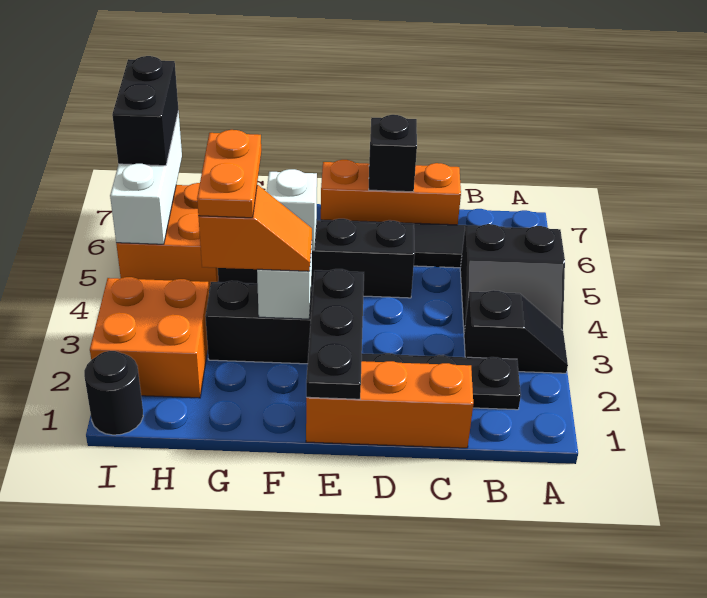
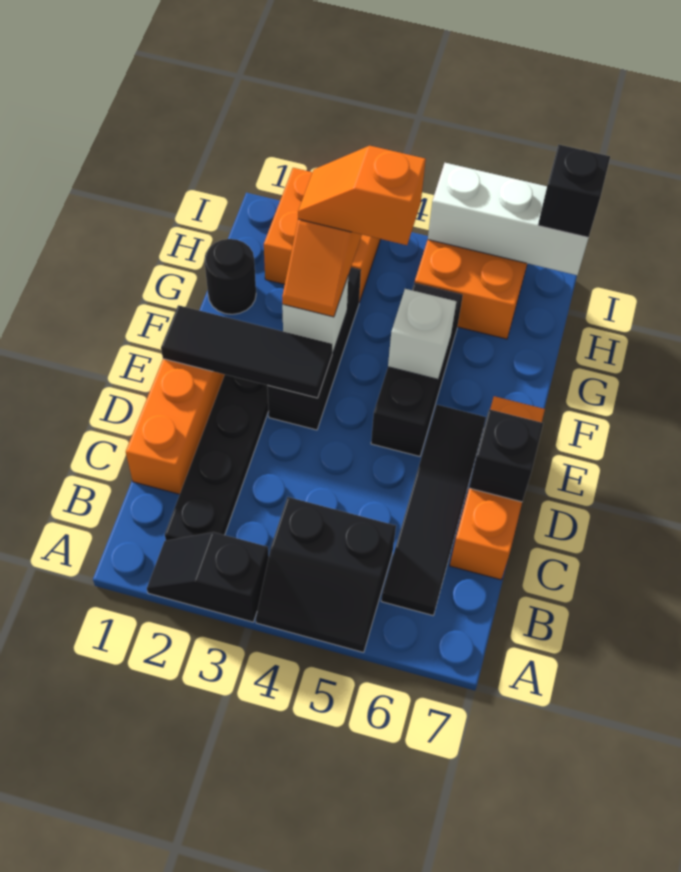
black slope A3:B3 level 1 top B -> black slope A2:A3 level 1 top 3
black slope A4:B5 level 1 top 5 -> black slope A4:B5 level 1 top B
black brick D5:G5 level 1 -> black brick E5:G5 level 1
black plate E1:E3 level 2 -> black tile E1:E3 level 2
orange plate G3:G4 level 4 -> orange slope G3:G4 level 4 top 4
black round brick I1 level 1 -> black round brick G1 level 1
black brick I6:I7 level 3 -> black brick I7 level 3

